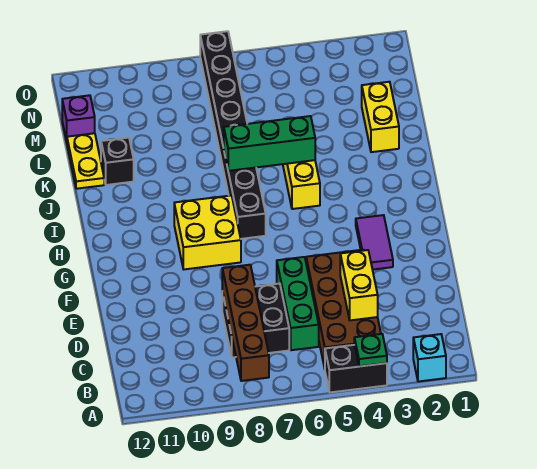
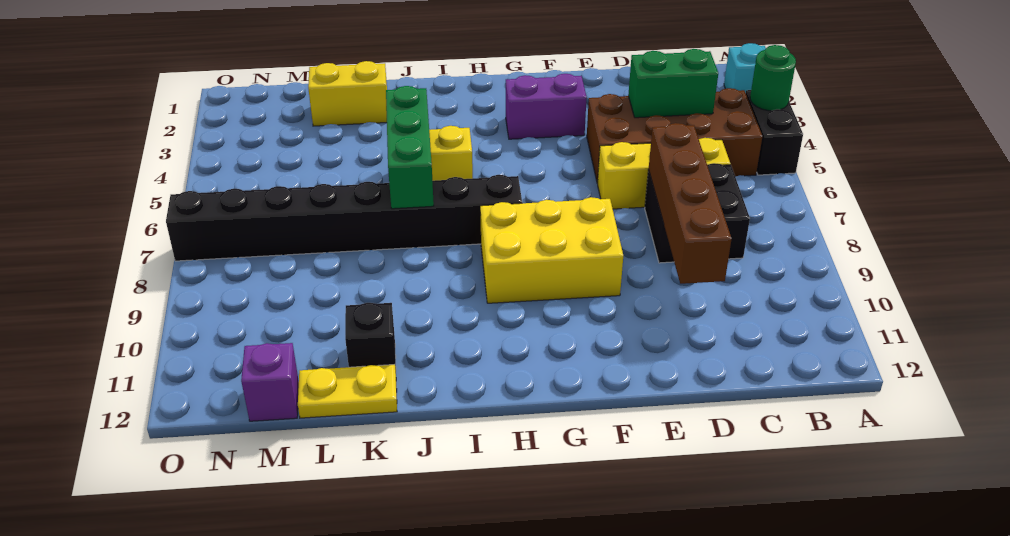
green plate A4 level 2 -> green round brick A4 level 2
brown brick A8:D8 level 2 -> brown brick D7:D10 level 2
yellow brick C4:D4 level 2 -> green brick C4:D4 level 2
green brick C6:E6 level 1 -> yellow brick C6:E6 level 1
purple tile F3:G3 level 1 -> purple brick F3:G3 level 1
yellow brick G8:H9 level 1 -> yellow brick F8:H9 level 1

